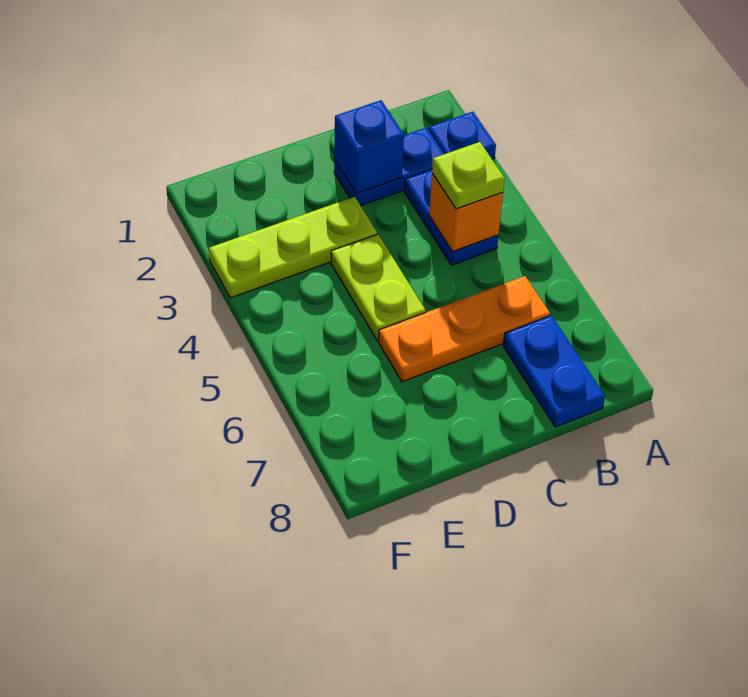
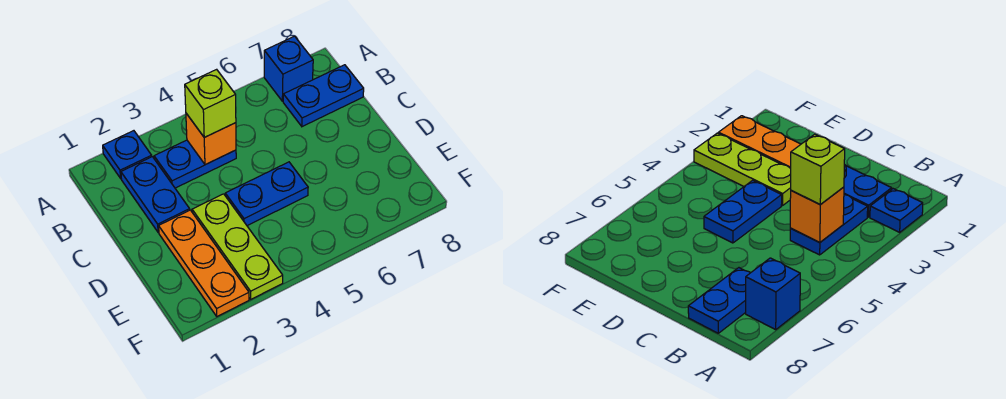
lime plate B4 level 3 -> lime brick B4 level 3
orange plate B6:D6 level 1 -> orange plate D2:F2 level 1
blue brick C2 level 2 -> blue brick A7 level 1
lime plate D4:D5 level 1 -> blue plate D4:D5 level 1

